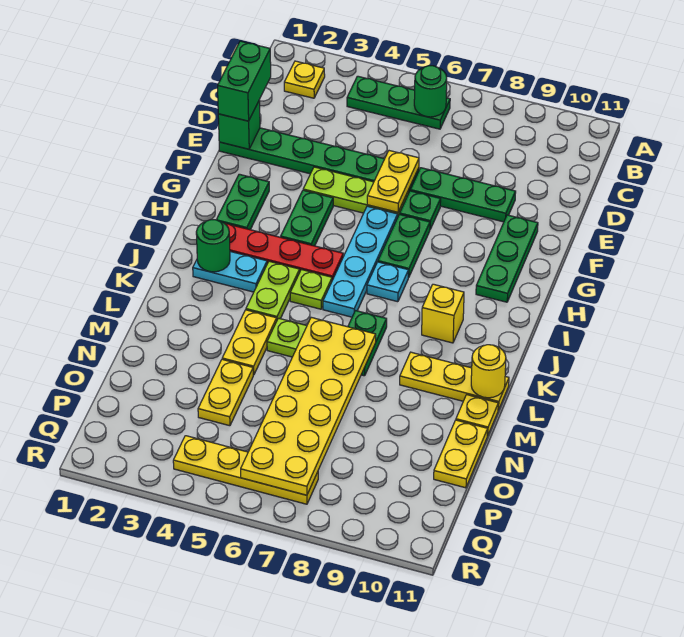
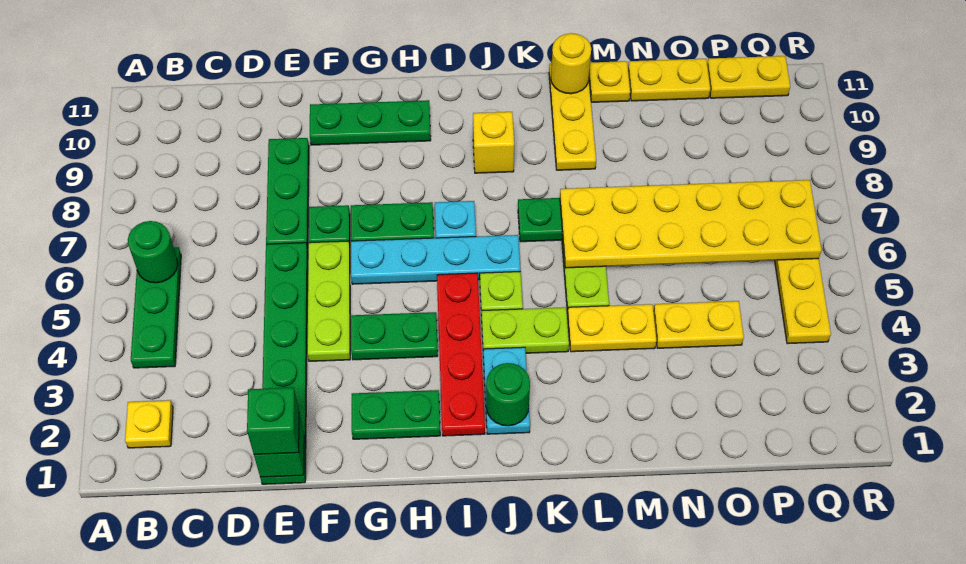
green brick D1:E1 level 3 -> green brick E1 level 3
yellow plate E6:F6 level 2 -> yellow plate P11:Q11 level 1

